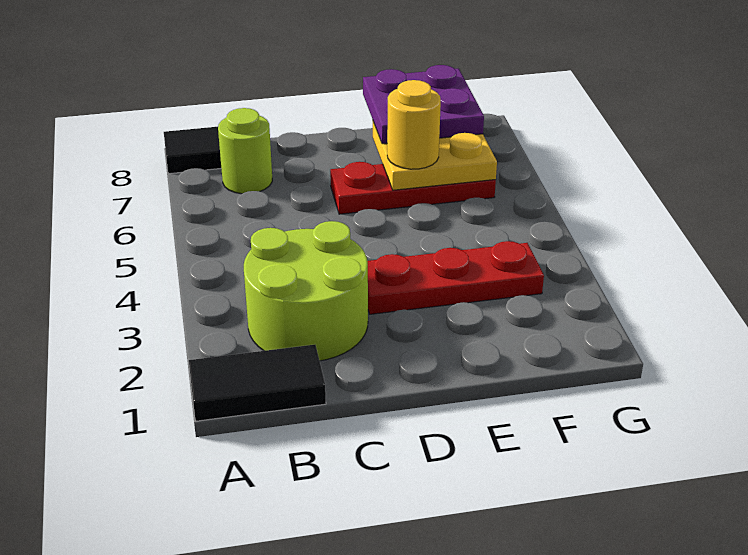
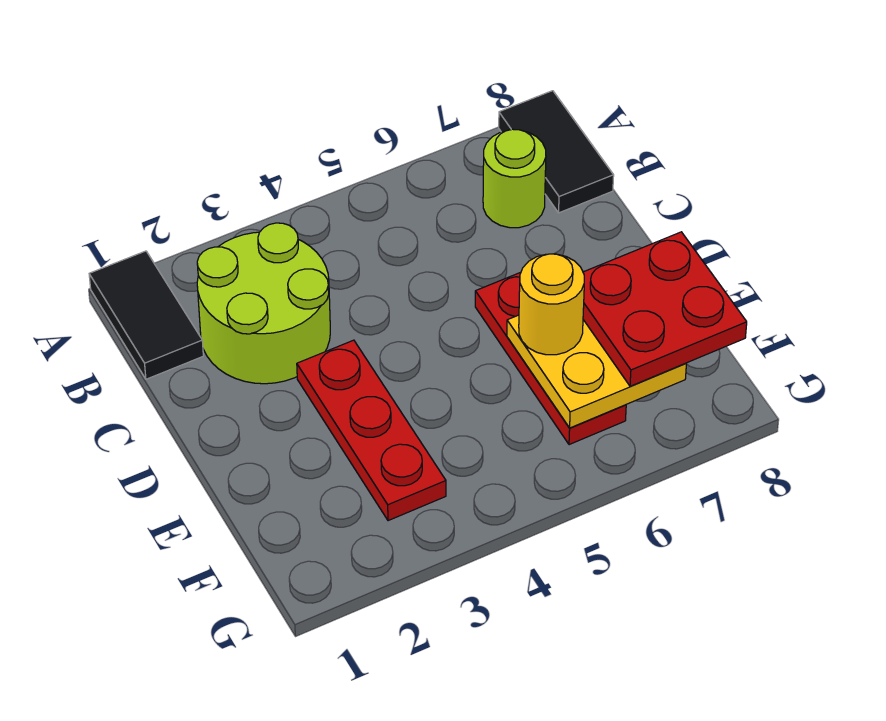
purple plate E7:F8 level 3 -> red plate E7:F8 level 3

